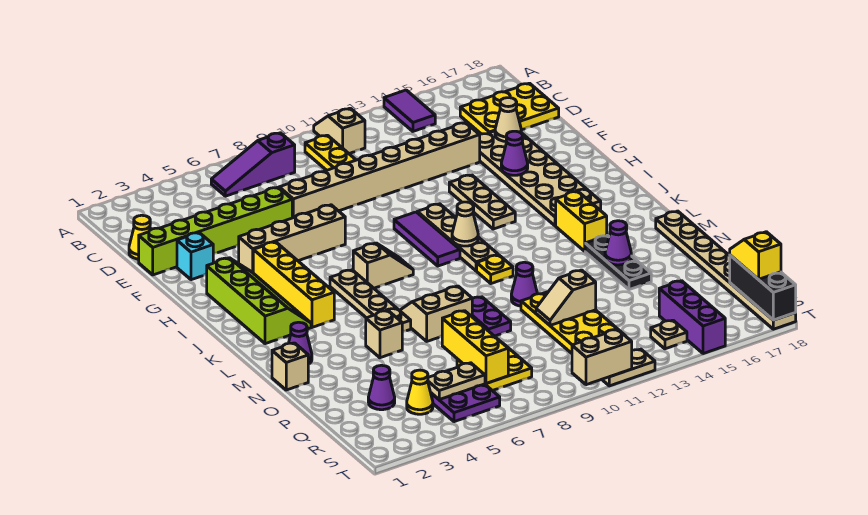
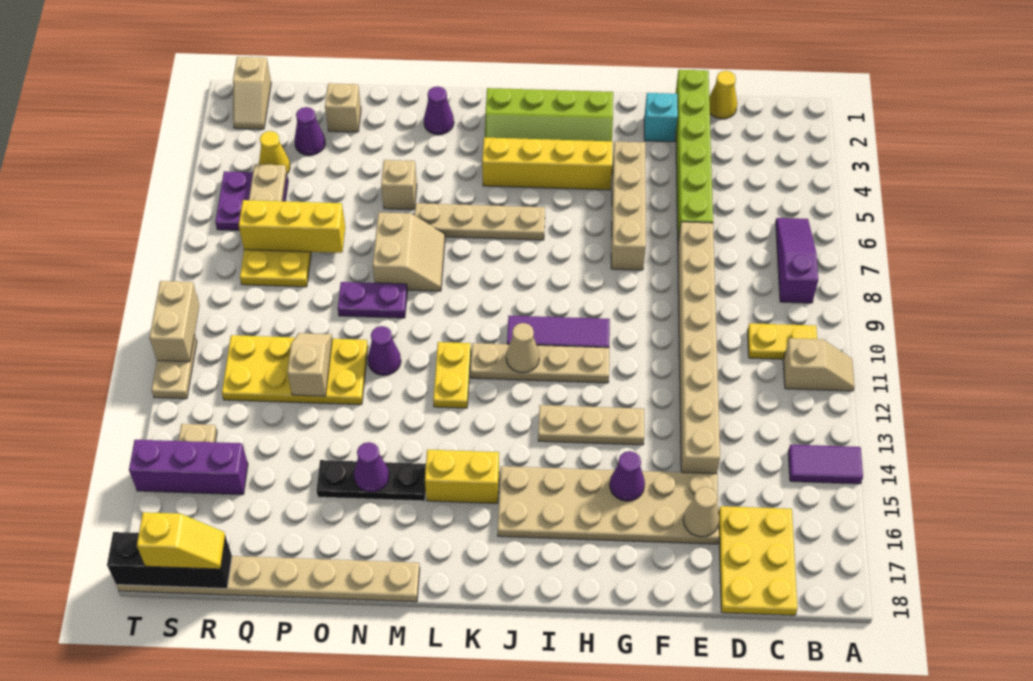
tan slope J7:J8 level 1 top 7 -> tan slope S1:S2 level 1 top 1
yellow plate L11 level 1 -> yellow plate L11:L12 level 1
tan brick N1 level 1 -> tan brick P2 level 1

